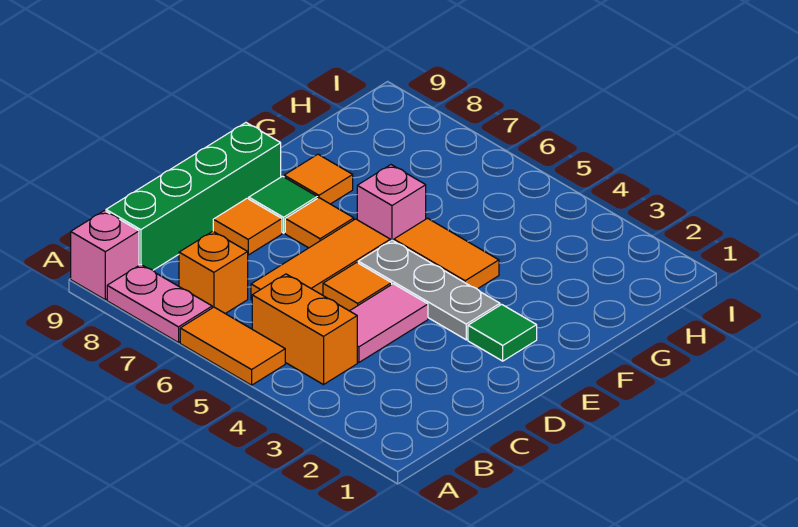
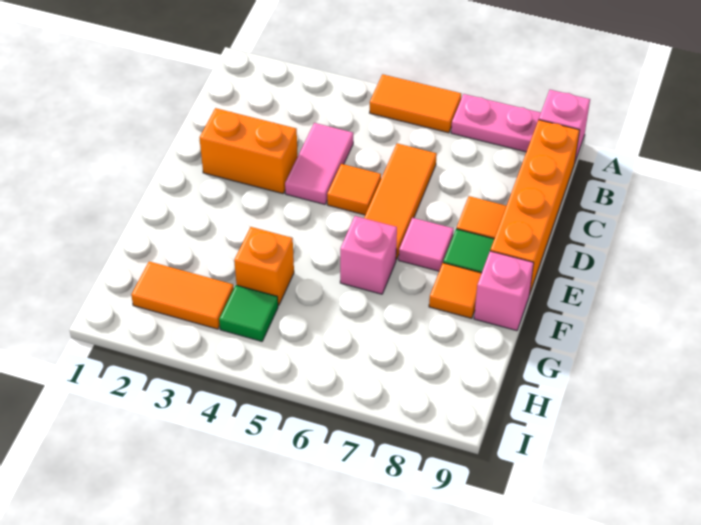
orange brick B4:B5 level 1 -> orange brick D2:D3 level 1
orange brick B7 level 1 -> orange brick G4 level 1
green brick B9:E9 level 1 -> orange brick B9:E9 level 1
green tile E2 level 1 -> green tile H4 level 1
grey plate E3:E5 level 1 -> none
orange tile E7 level 1 -> pink tile E7 level 1
orange tile F4:F5 level 1 -> orange tile H2:H3 level 1
none -> pink brick F9 level 1

